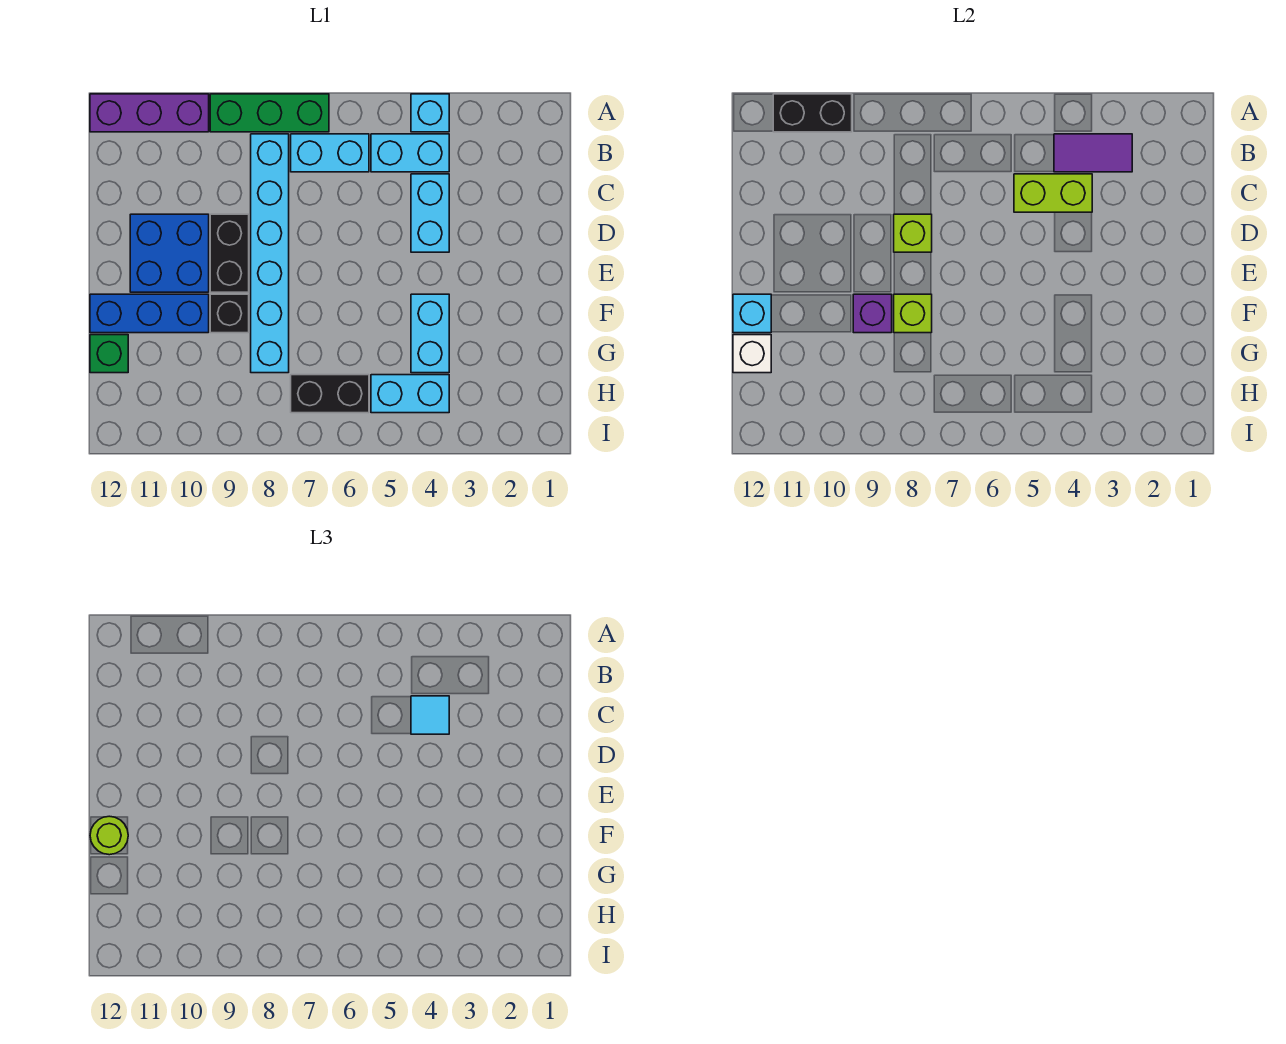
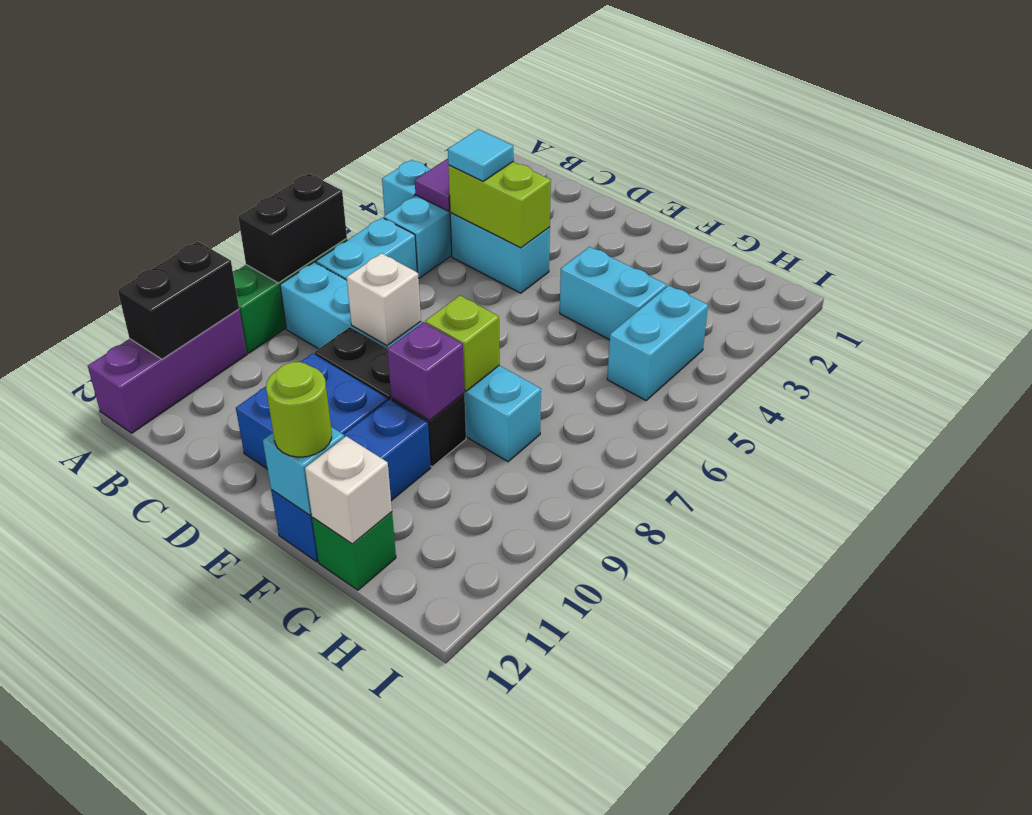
lime brick C4:C5 level 2 -> lime brick C4:D4 level 2
lime brick D8 level 2 -> white brick D8 level 2
black brick H6:H7 level 1 -> black brick A7:A8 level 2

